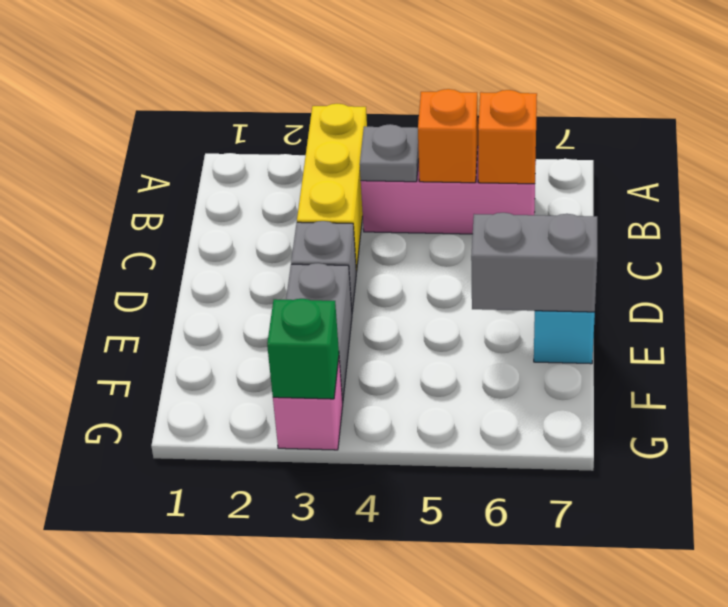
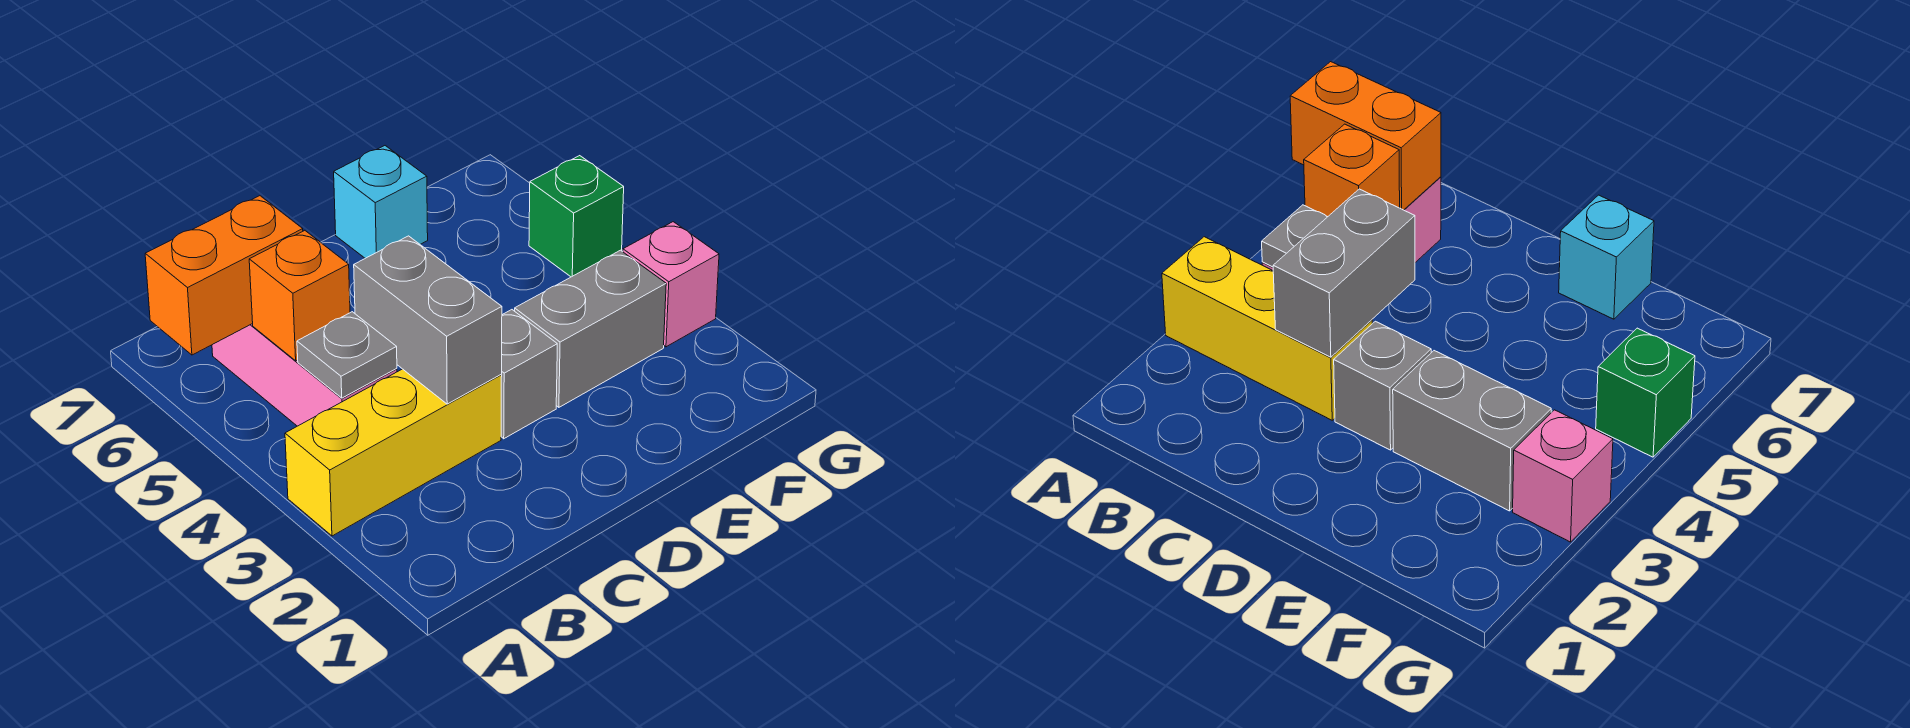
orange brick B6 level 2 -> orange brick A6:B6 level 2
grey brick E6:E7 level 2 -> grey brick C3:C4 level 2
green brick G3 level 2 -> green brick G5 level 1

